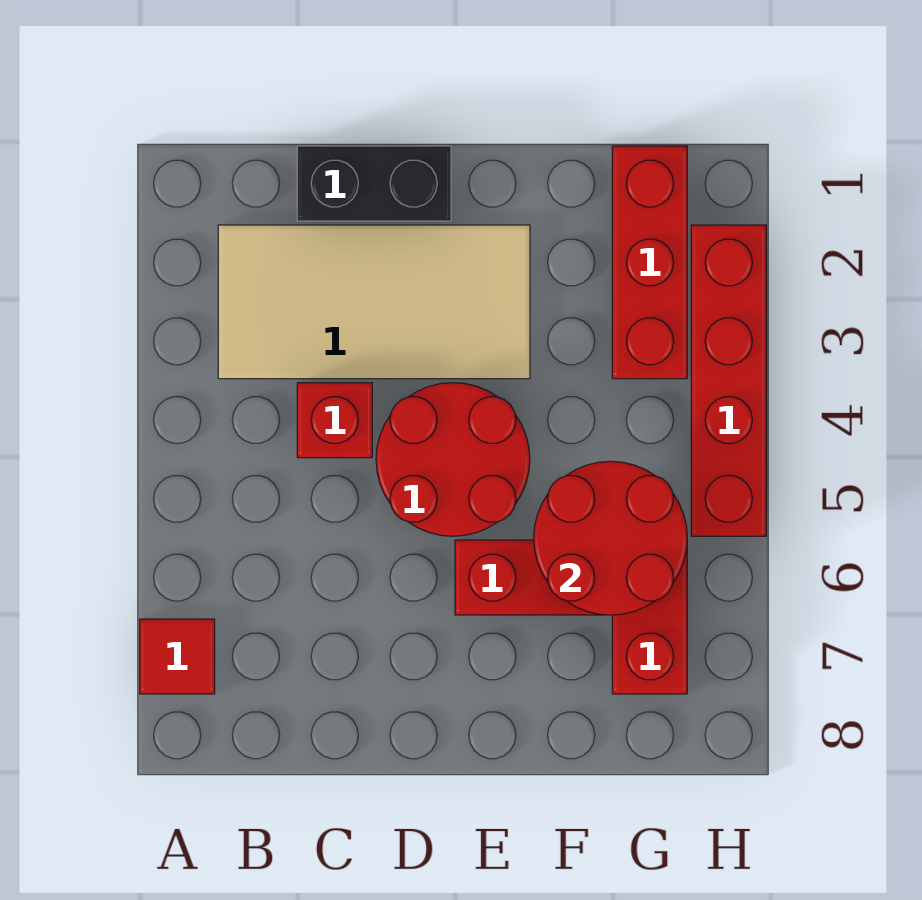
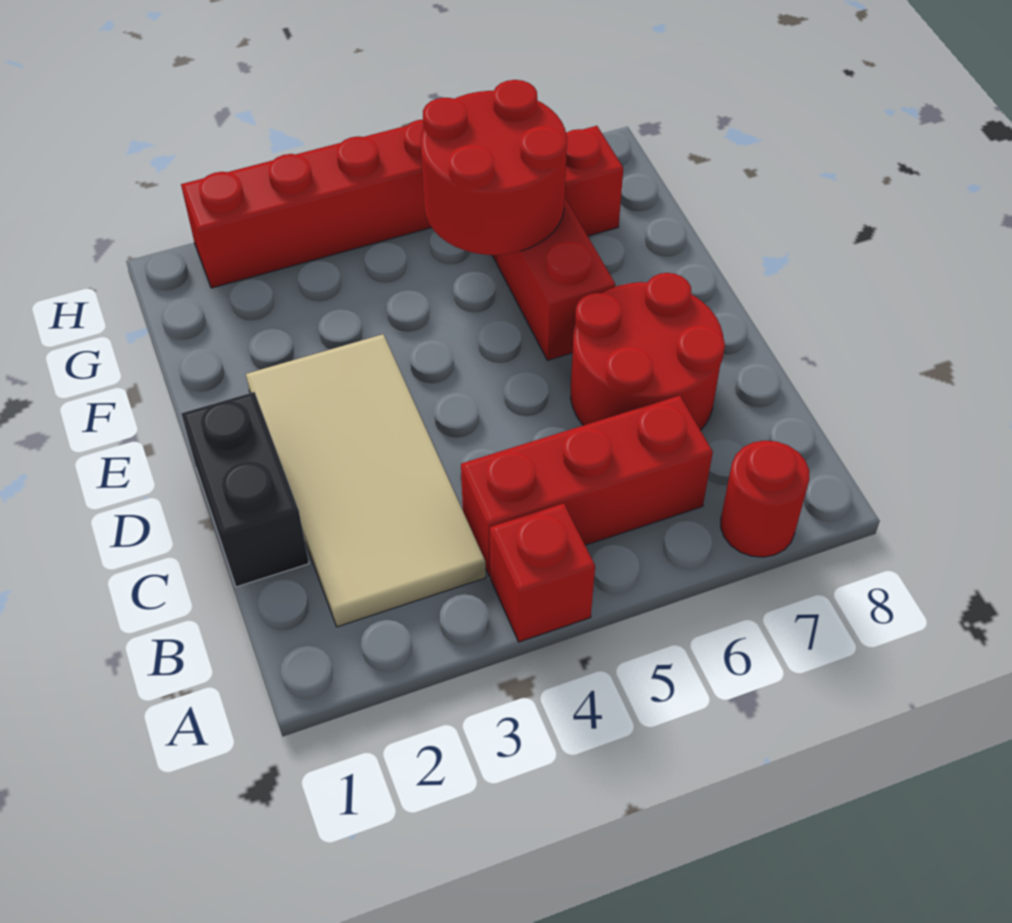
red tile A7 level 1 -> red round brick A7 level 1
red brick C4 level 1 -> red brick A4 level 1
red round brick D4:E5 level 1 -> red round brick C6:D7 level 1
red brick G1:G3 level 1 -> red brick B4:B6 level 1

